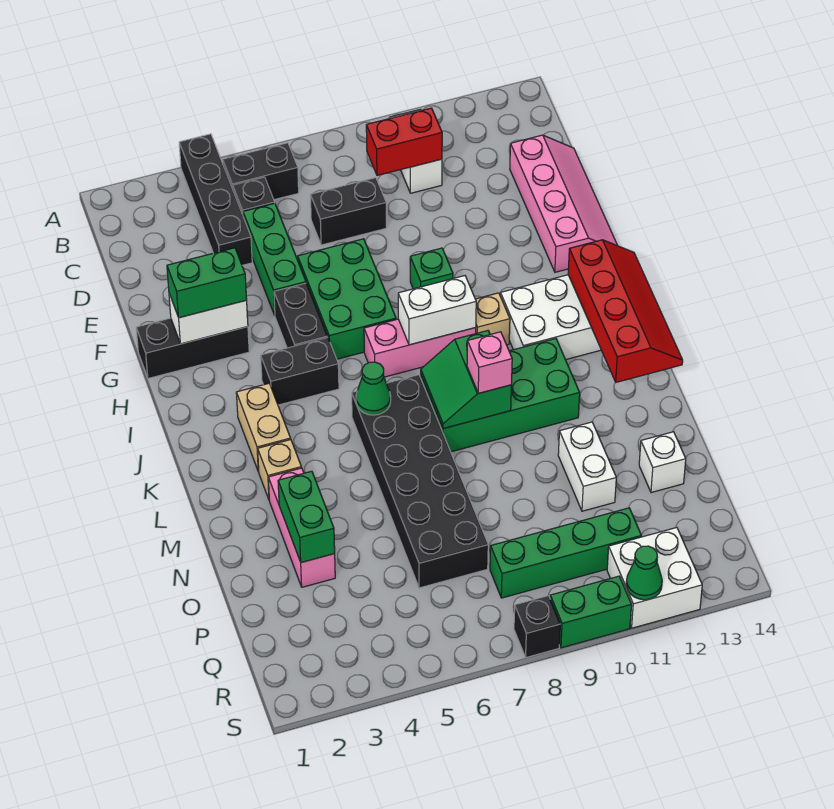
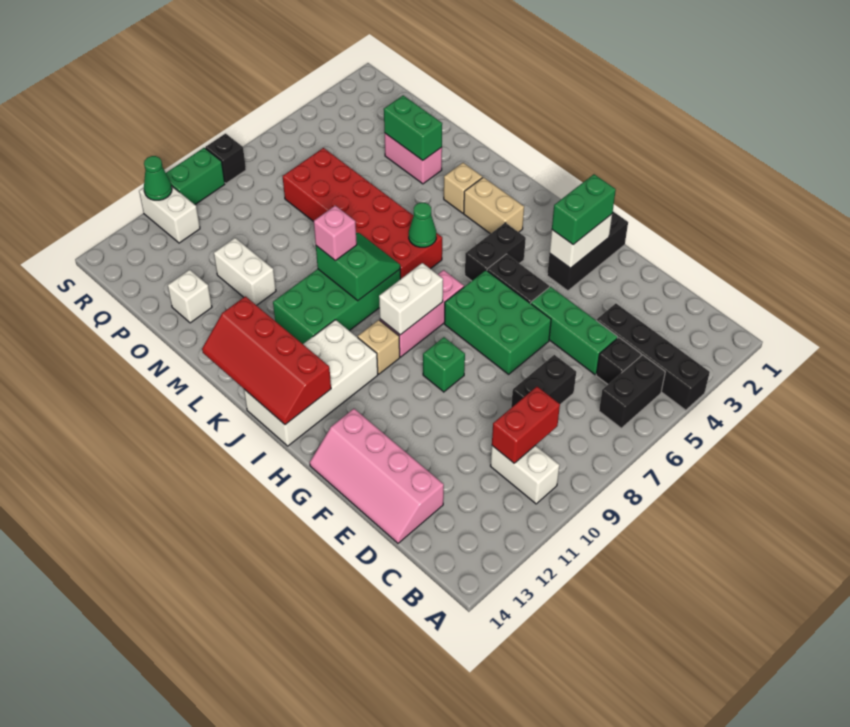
black brick K6:P7 level 1 -> red brick K6:P7 level 1
pink brick M3:O3 level 1 -> pink brick N3:O3 level 1
green brick Q8:Q11 level 1 -> none
white brick R11:S12 level 1 -> white brick R11:S11 level 1

